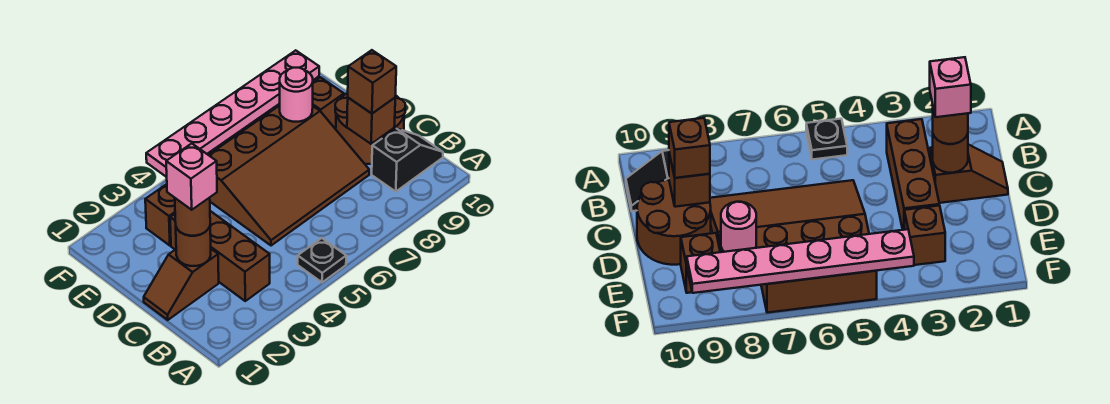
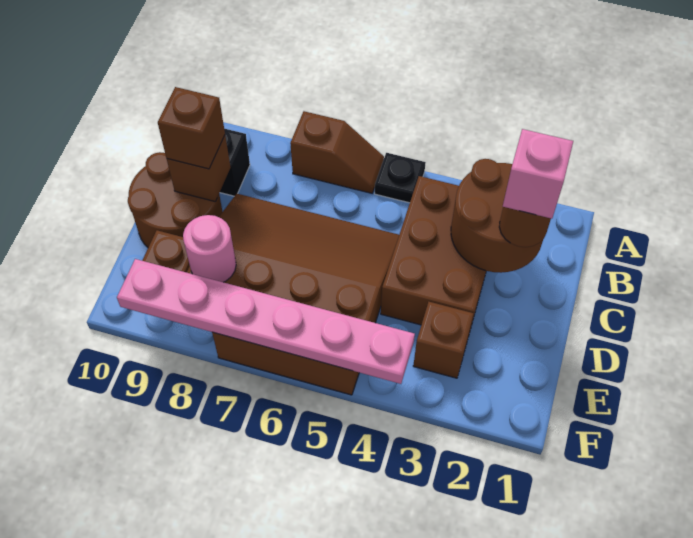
brown brick B3:D3 level 1 -> brown brick B3:D4 level 1
brown slope C1:C2 level 1 top 2 -> brown slope A6:A7 level 1 top 7
brown round brick C2 level 2 -> brown round brick B2:C3 level 2

